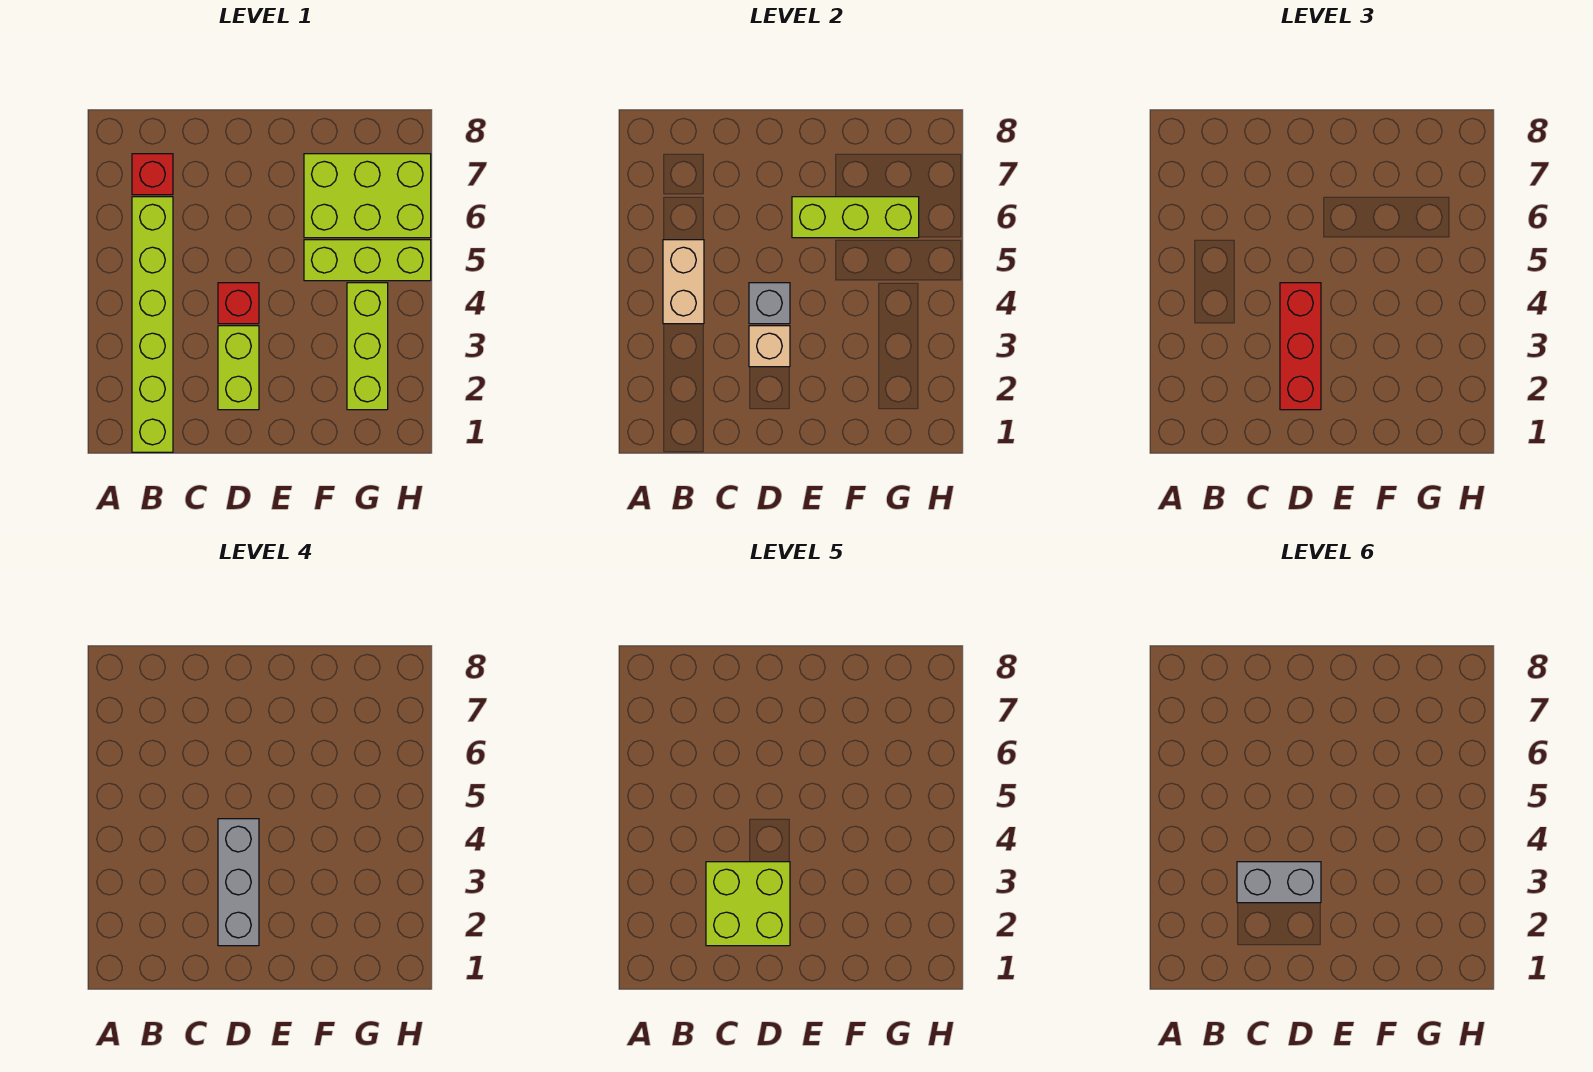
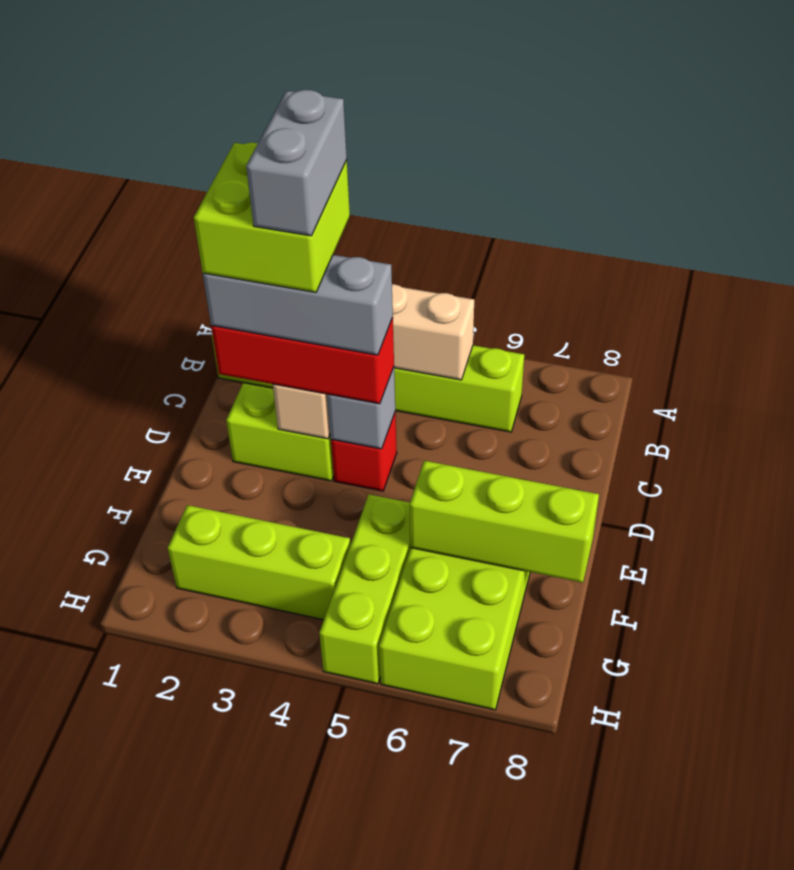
red brick B7 level 1 -> none
lime brick E6:G6 level 2 -> lime brick F6:F8 level 2

